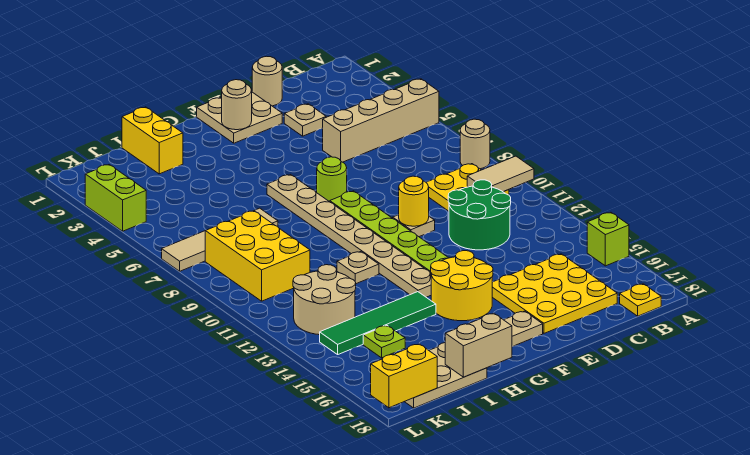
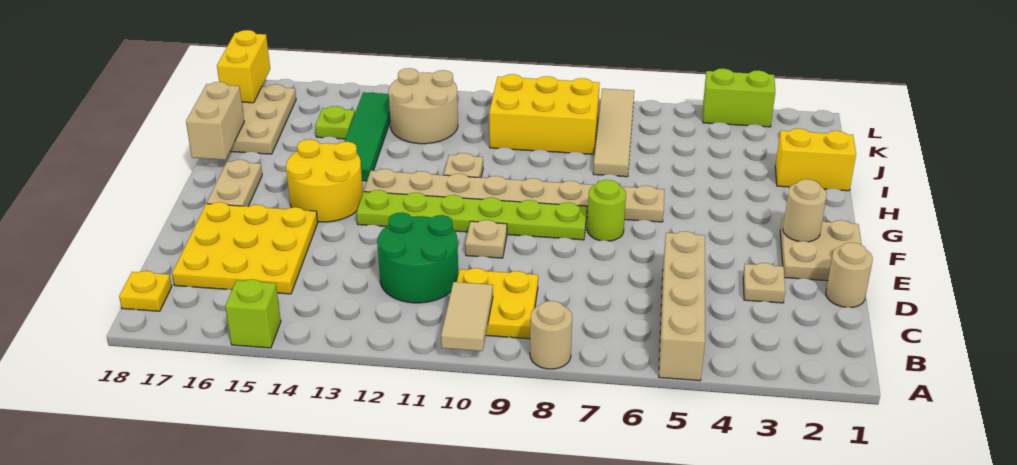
yellow round brick E10 level 2 -> none

